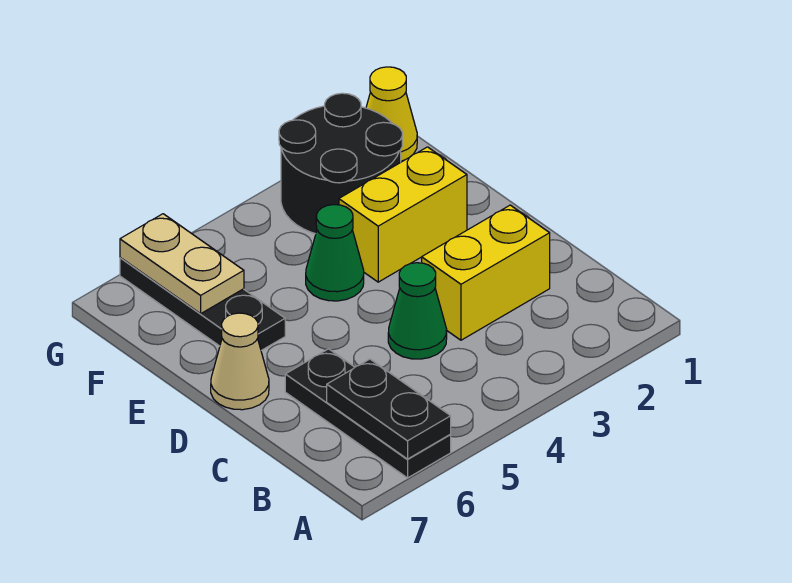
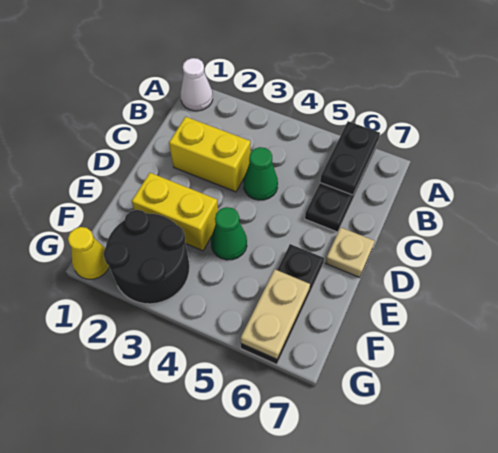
none -> white cone A1 level 1
tan cone D7 level 1 -> tan plate D7 level 1

